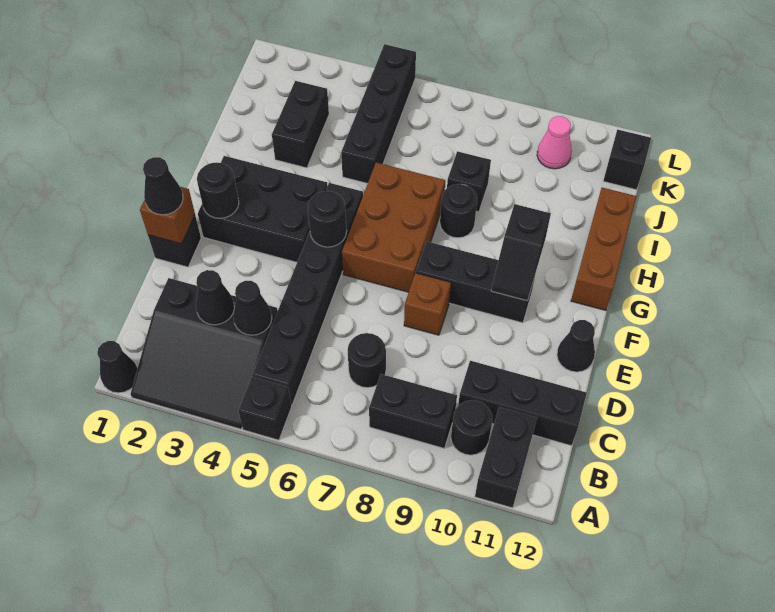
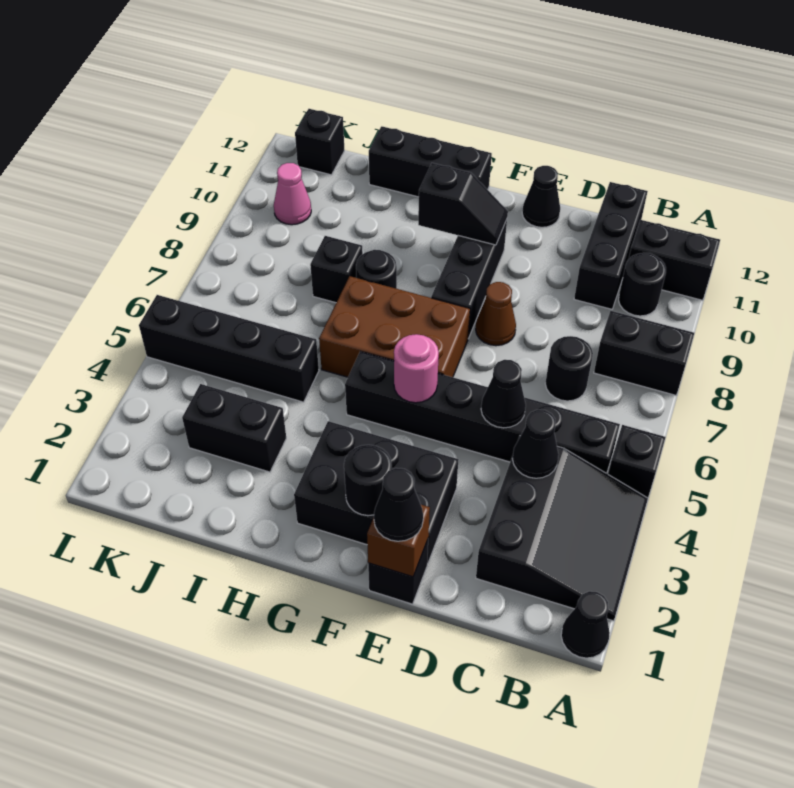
black brick B8:B9 level 1 -> black brick A8:B8 level 1
black cone C3 level 2 -> black cone D5 level 2
brown brick E8 level 1 -> brown cone E8 level 1
black brick F2:G4 level 1 -> black brick E2:G3 level 1
black round brick F5 level 2 -> pink round brick F5 level 2
brown brick G12:I12 level 1 -> black brick G12:I12 level 1

